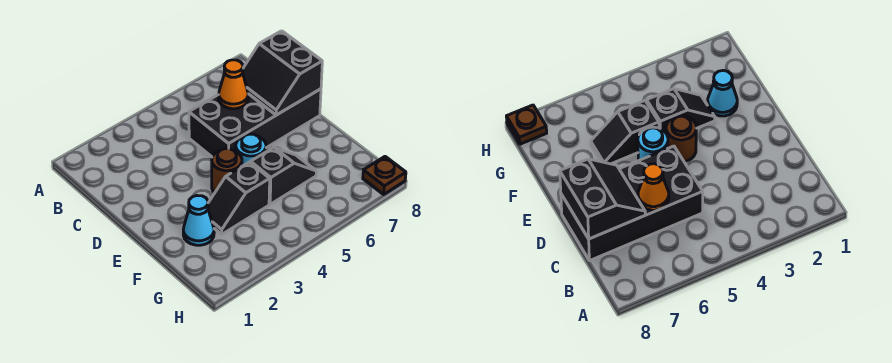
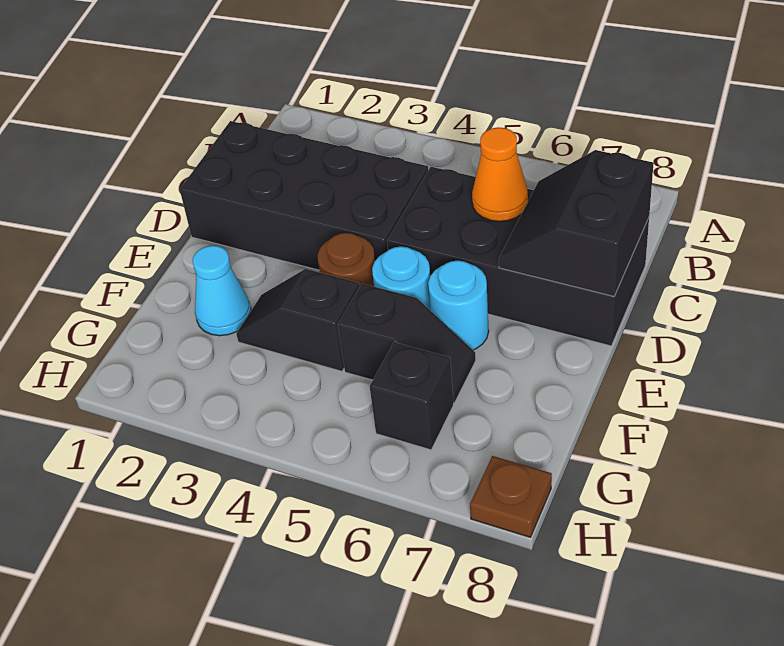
none -> black brick C1:D4 level 1
none -> cyan round brick E6 level 1
none -> black brick G6 level 1

